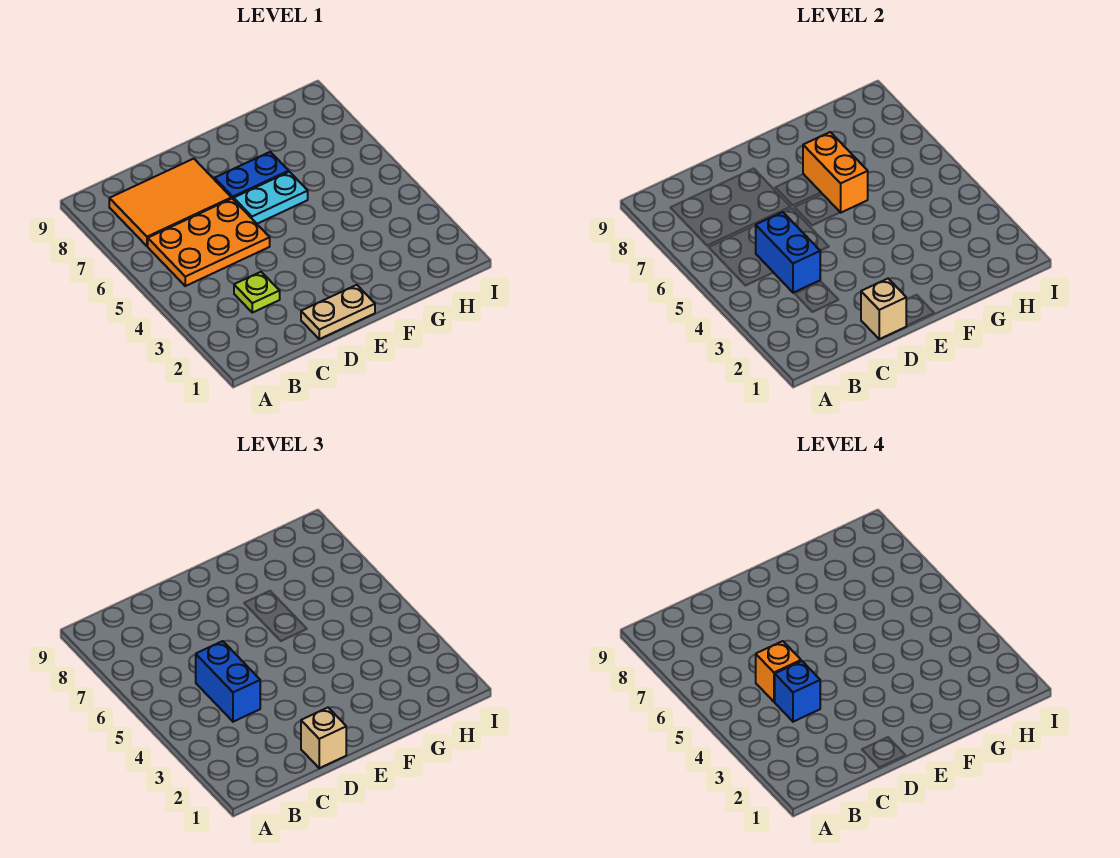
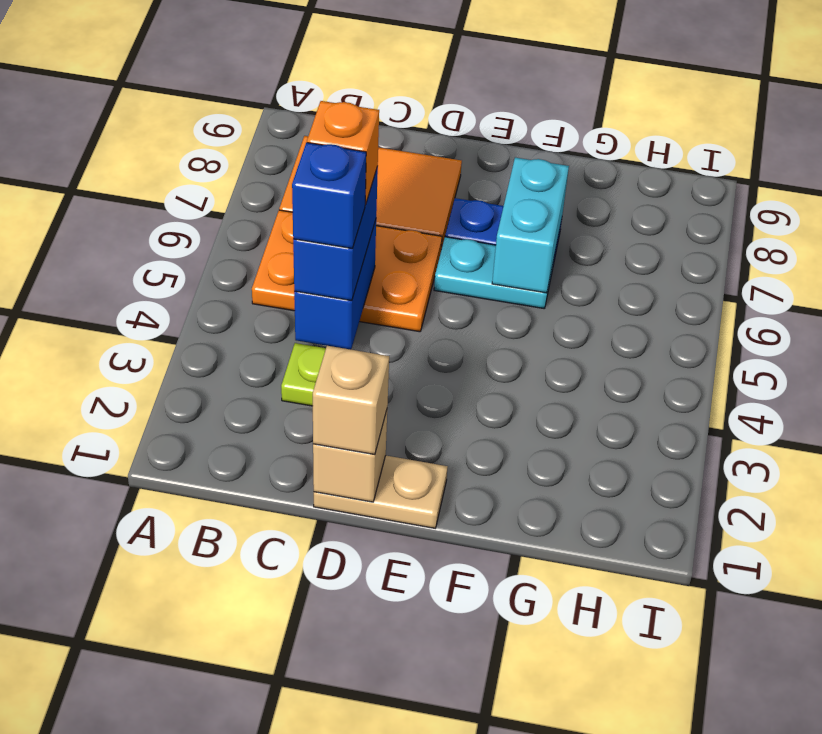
orange brick F6:F7 level 2 -> cyan brick F6:F7 level 2

